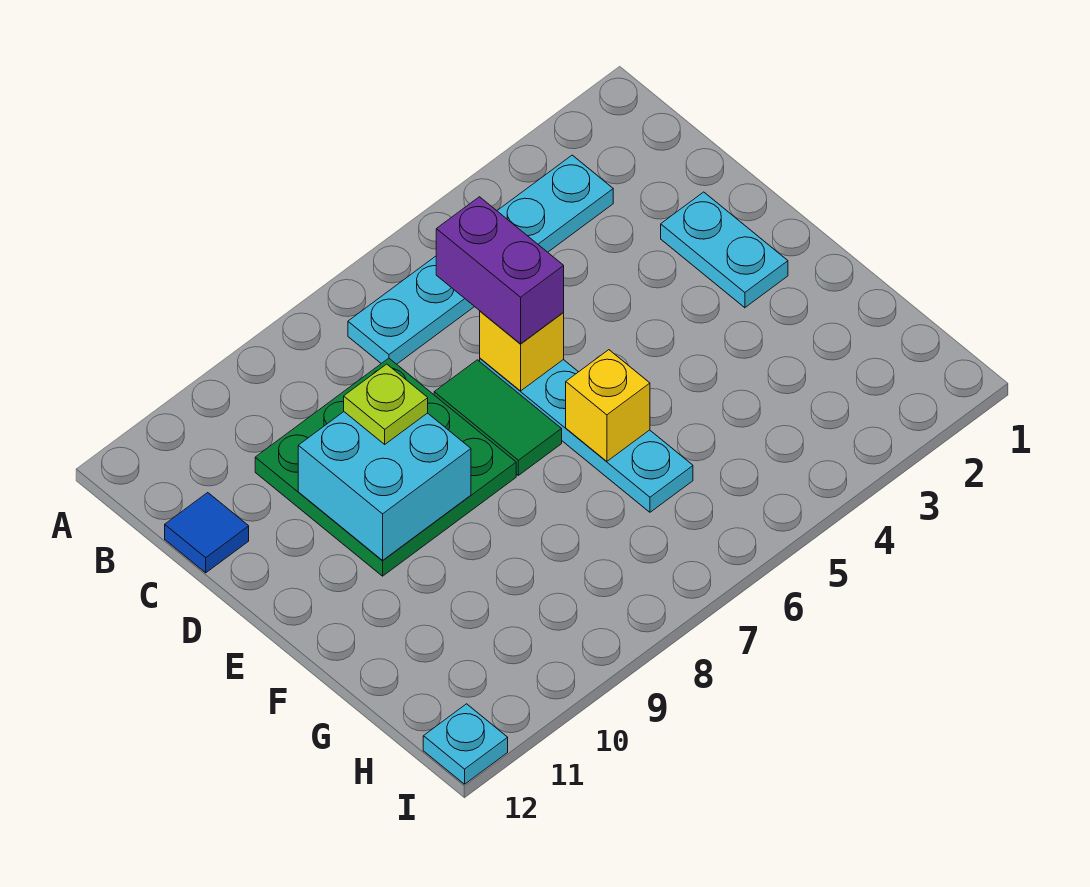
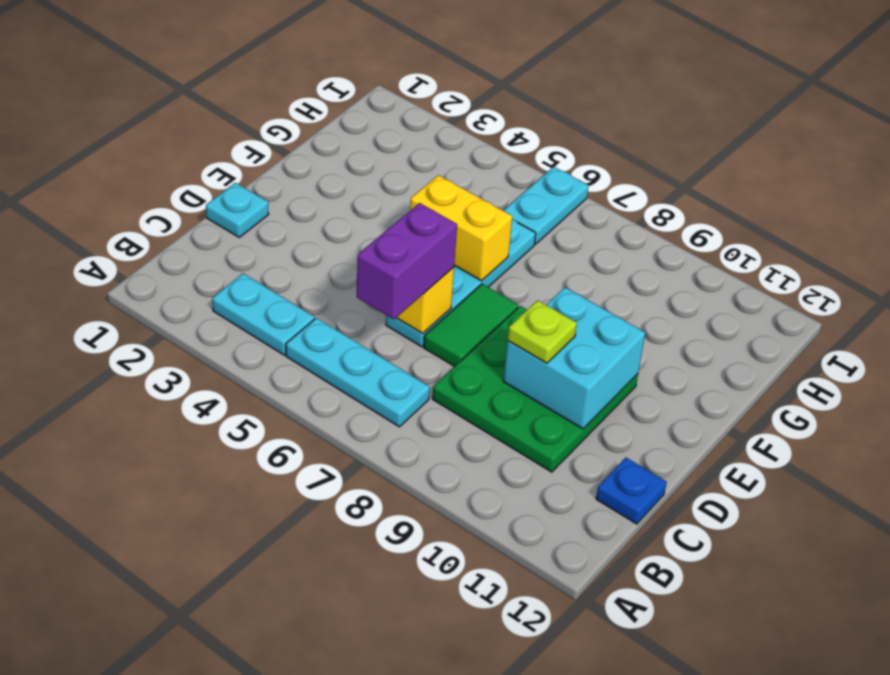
blue tile C12 level 1 -> blue plate C12 level 1
cyan plate D2:E2 level 1 -> cyan plate H6:I6 level 1
yellow brick F6 level 2 -> yellow brick F5:F6 level 2
cyan plate I12 level 1 -> cyan plate D1 level 1

